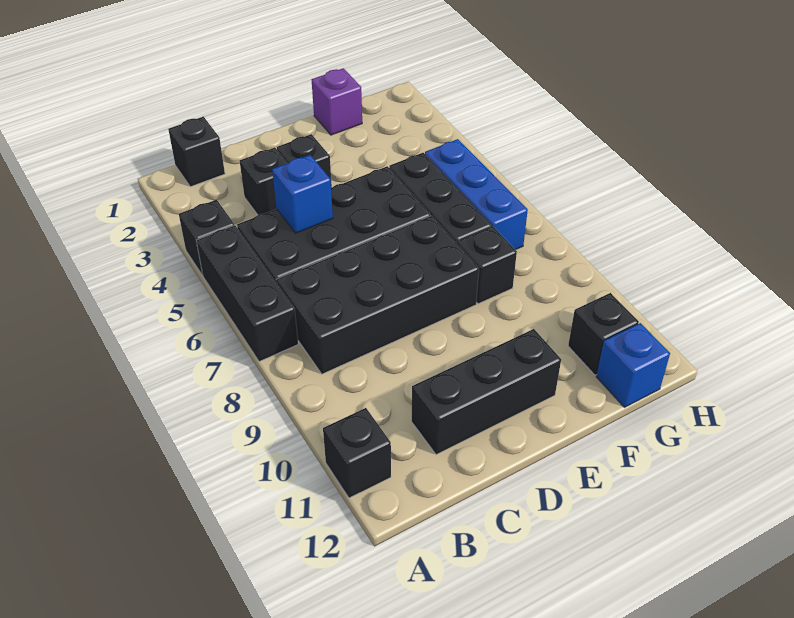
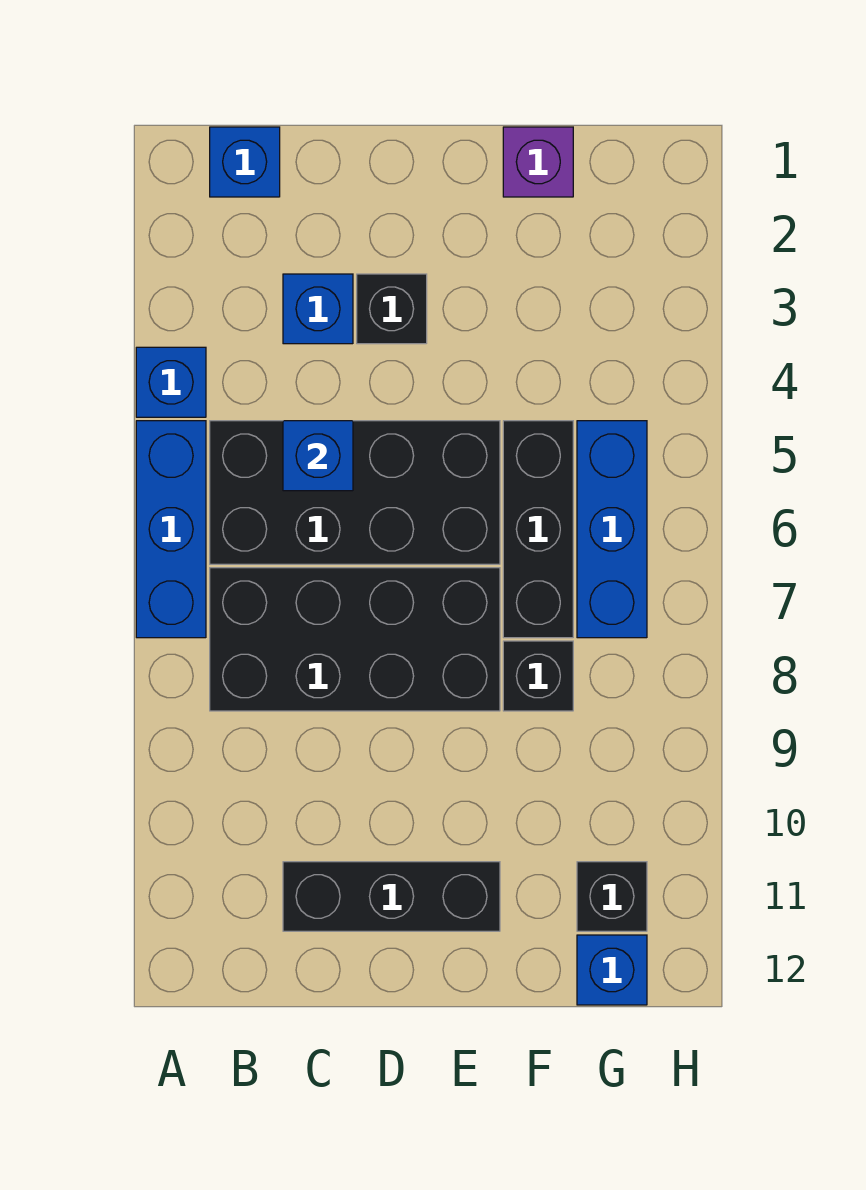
black brick A4 level 1 -> blue brick A4 level 1
black brick A5:A7 level 1 -> blue brick A5:A7 level 1
black brick A11 level 1 -> none
black brick B1 level 1 -> blue brick B1 level 1
black brick C3 level 1 -> blue brick C3 level 1

